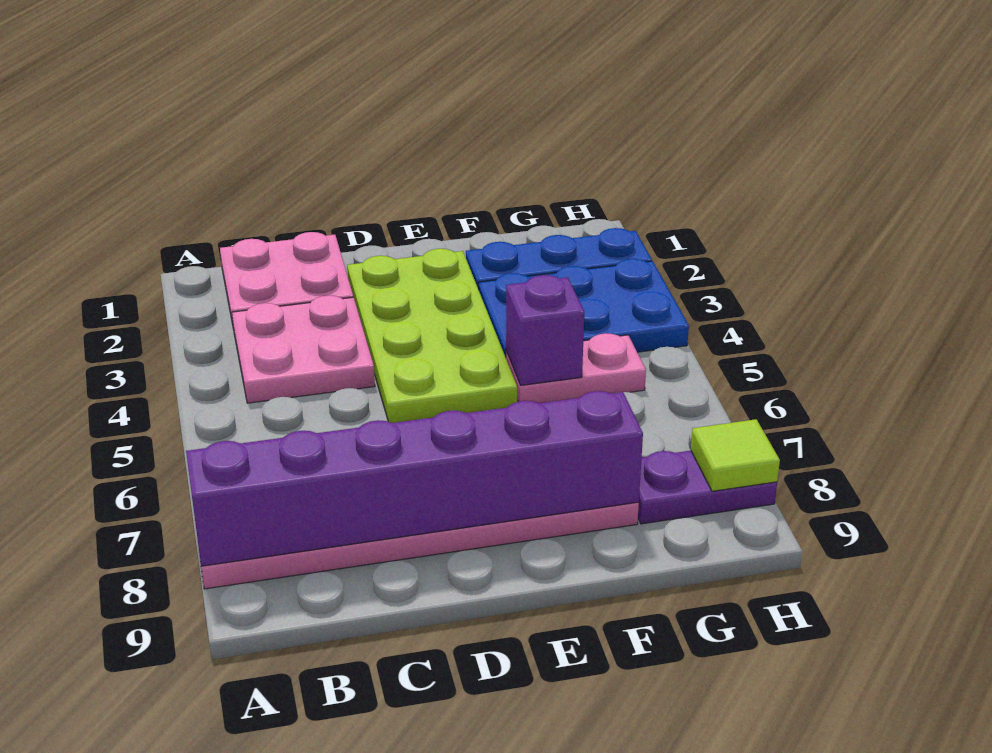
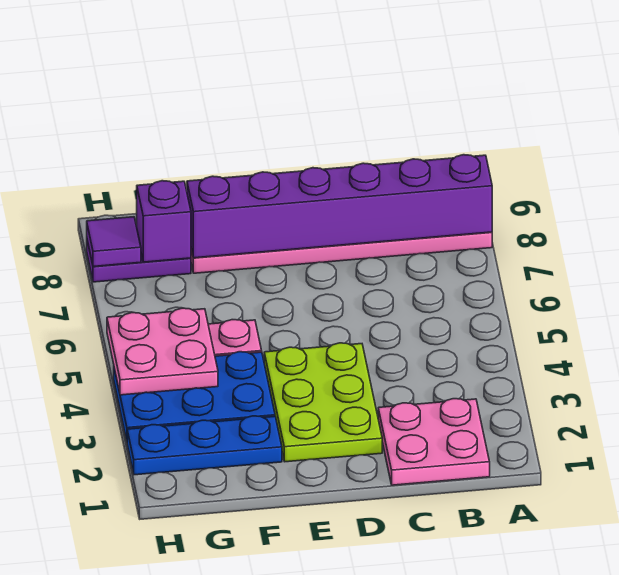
pink plate B3:C4 level 1 -> pink plate G4:H5 level 2
lime plate D2:E5 level 1 -> lime plate D2:E4 level 1
purple brick F5 level 2 -> purple brick G8 level 2
lime tile H8 level 2 -> purple tile H8 level 2

